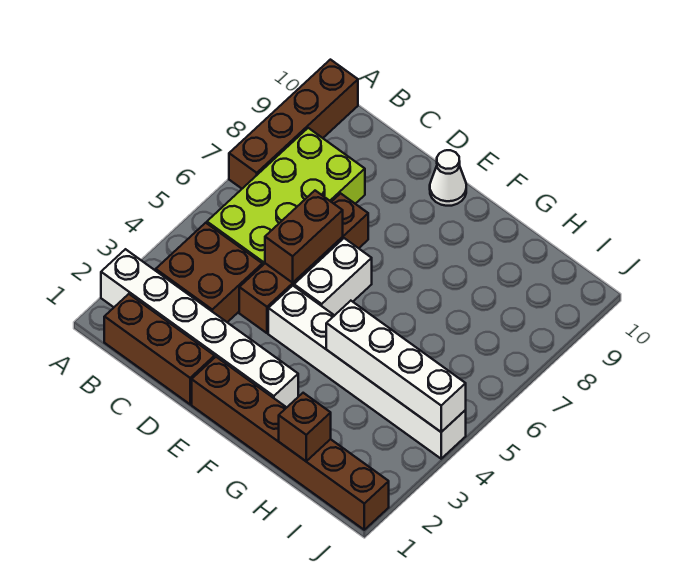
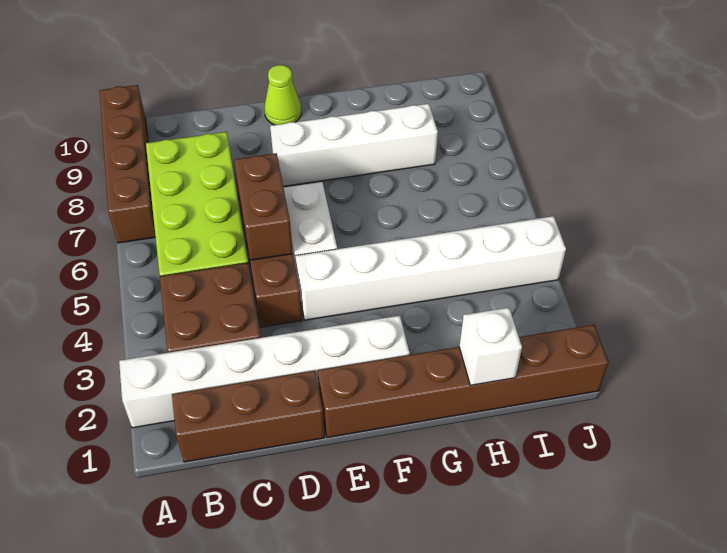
white cone E10 level 1 -> lime cone E10 level 1
white brick G4:J4 level 2 -> white brick E8:H8 level 1
brown brick H1 level 2 -> white brick H1 level 2

